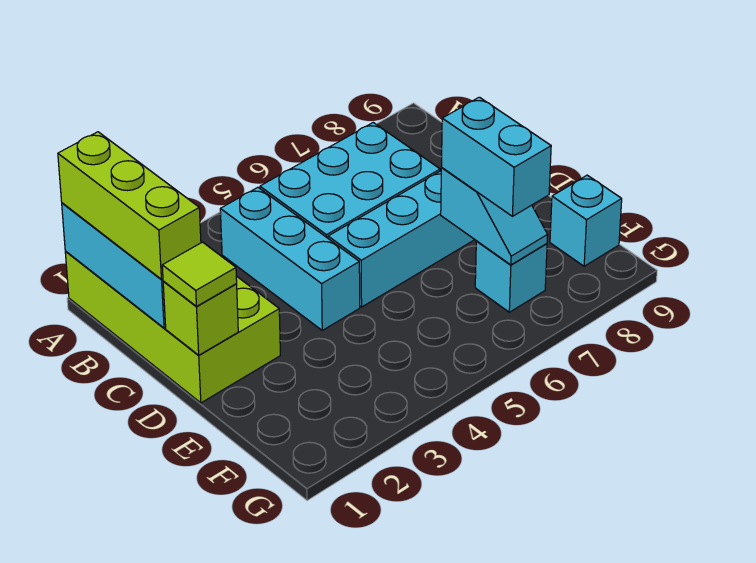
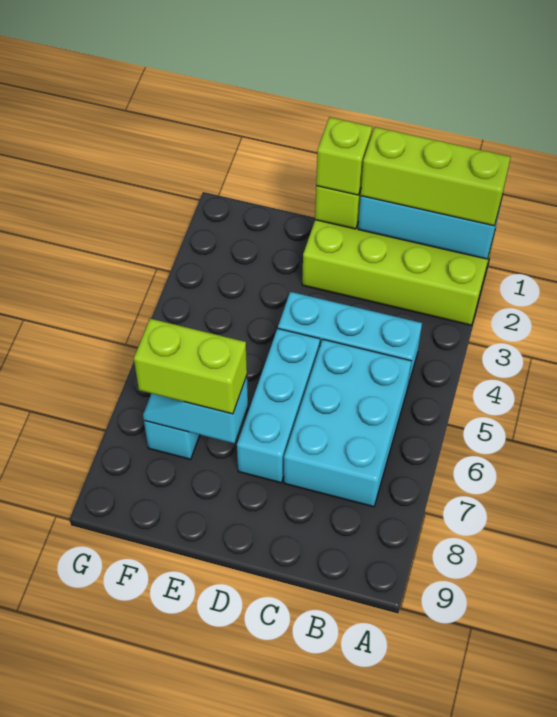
lime tile D1 level 3 -> lime brick D1 level 3
cyan brick E7:F7 level 3 -> lime brick E7:F7 level 3
cyan brick F9 level 1 -> none

